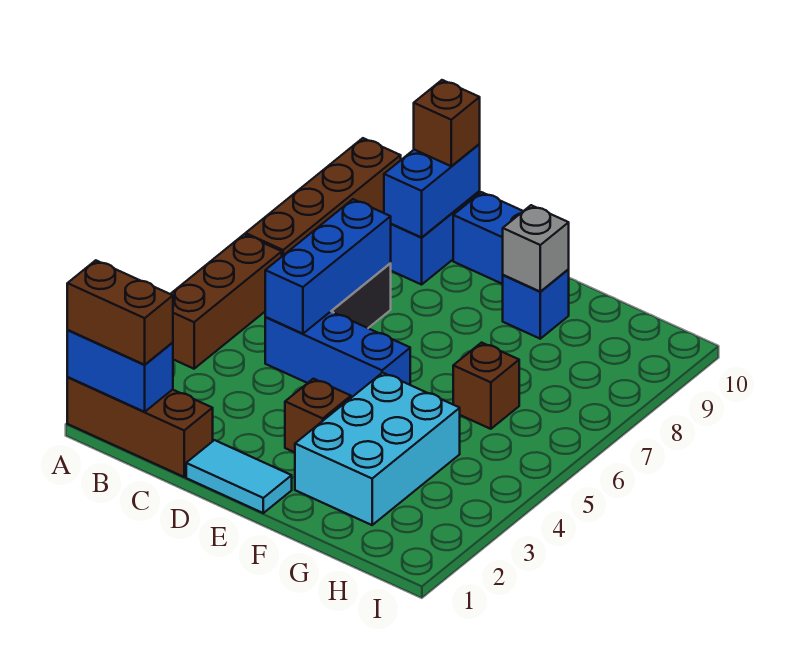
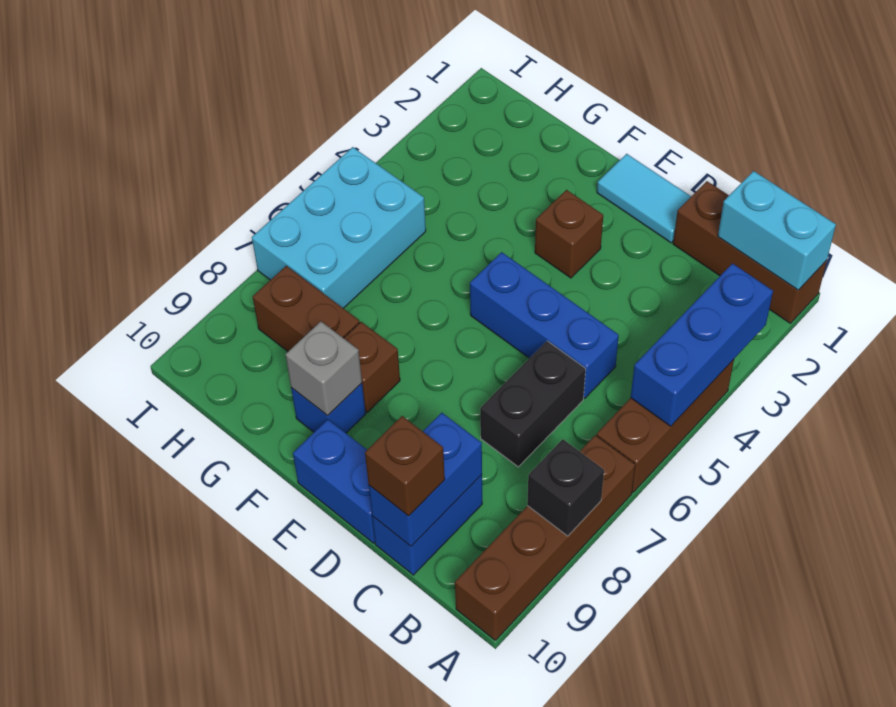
blue brick A1:B1 level 2 -> cyan brick A1:B1 level 2
brown brick A1:B1 level 3 -> brown brick G8:H8 level 1
none -> black brick A8 level 2
blue brick C5:C7 level 2 -> blue brick A3:A5 level 2
cyan brick F2:G4 level 1 -> cyan brick H5:I7 level 1
brown brick G6 level 1 -> brown brick F8 level 1

